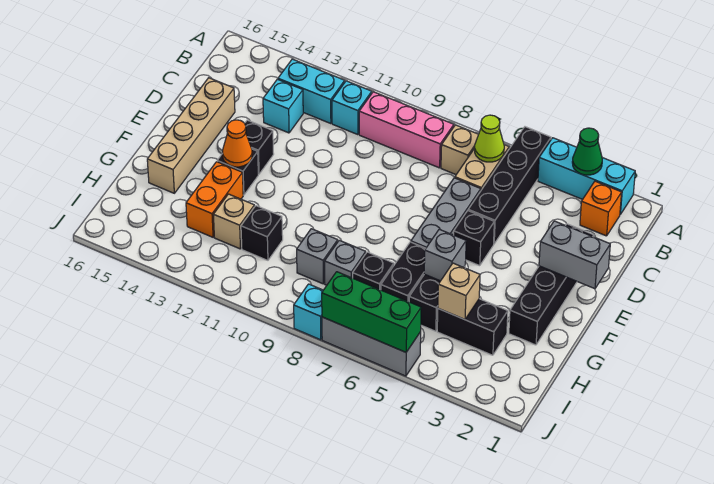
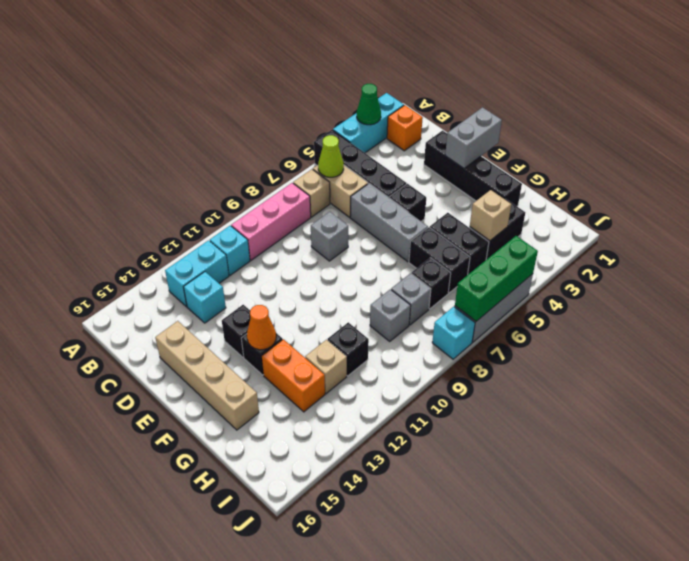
grey brick G5 level 2 -> grey brick D8 level 1

